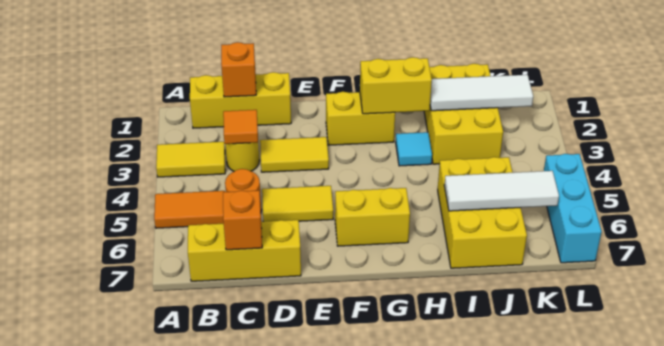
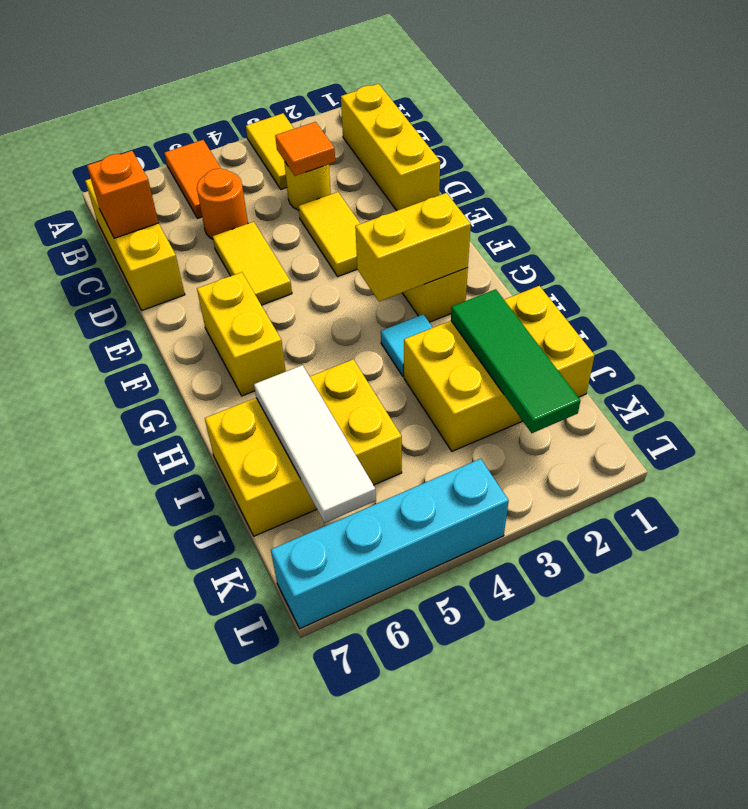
orange brick C1 level 2 -> none
yellow brick G2:H2 level 2 -> yellow brick G2:G3 level 2
white tile I2:K2 level 2 -> green tile I2:K2 level 2
cyan brick L5:L7 level 1 -> cyan brick L4:L7 level 1

